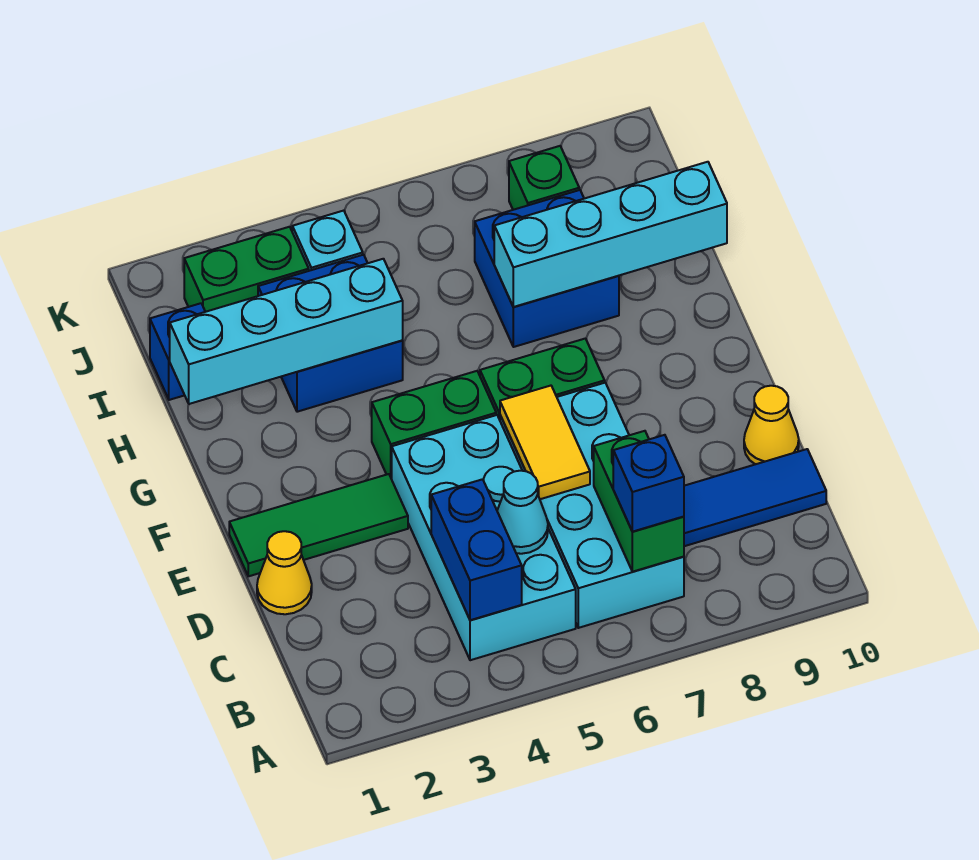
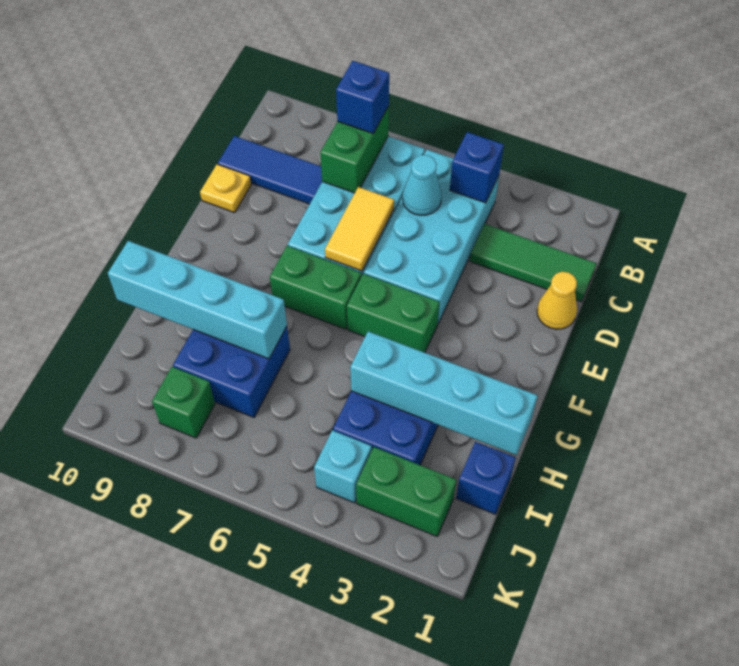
blue brick B4:C4 level 2 -> blue brick B4 level 2
yellow cone D10 level 1 -> yellow plate D10 level 1
green tile E1:E3 level 1 -> green tile C1:C3 level 1

